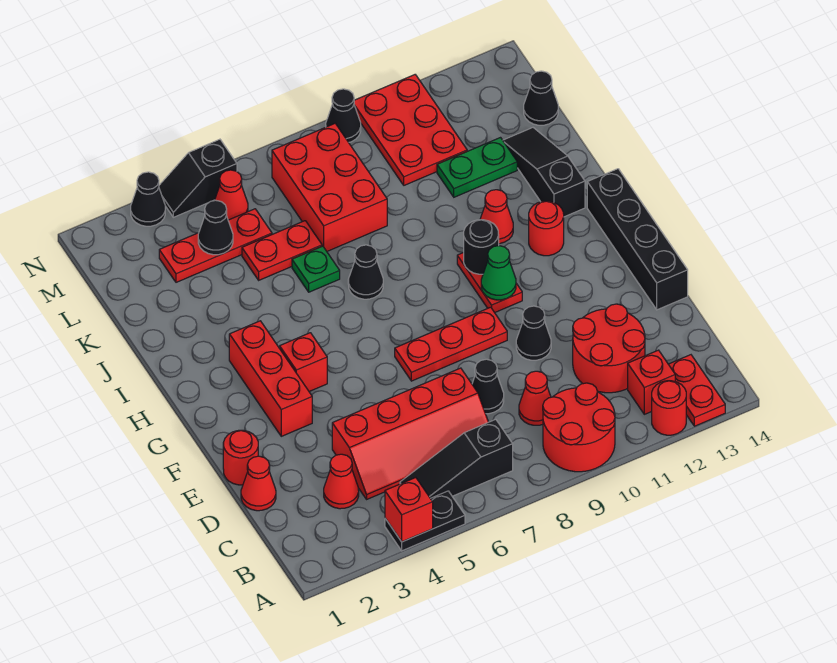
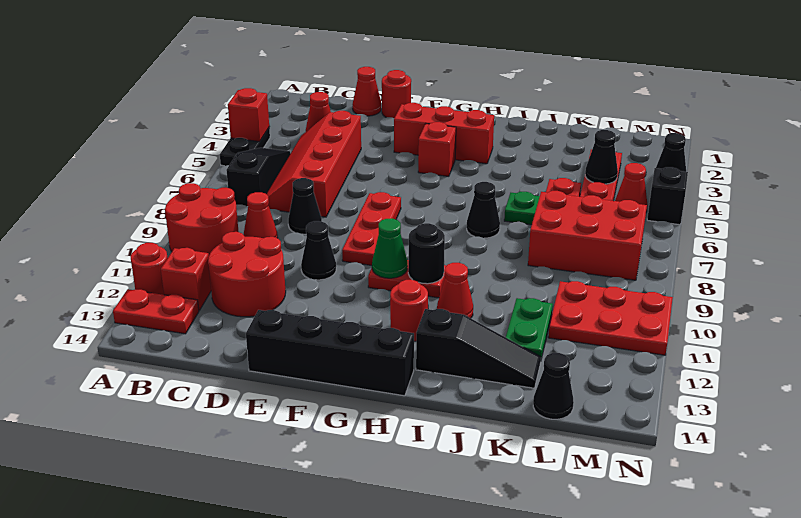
black cone N9 level 1 -> none

